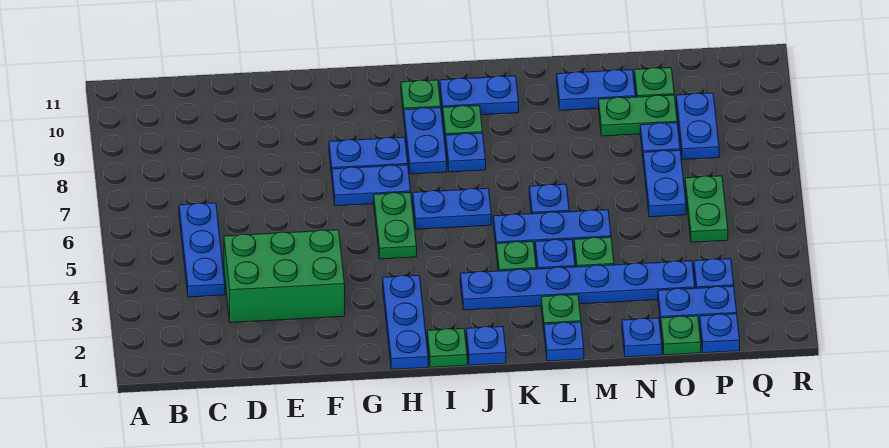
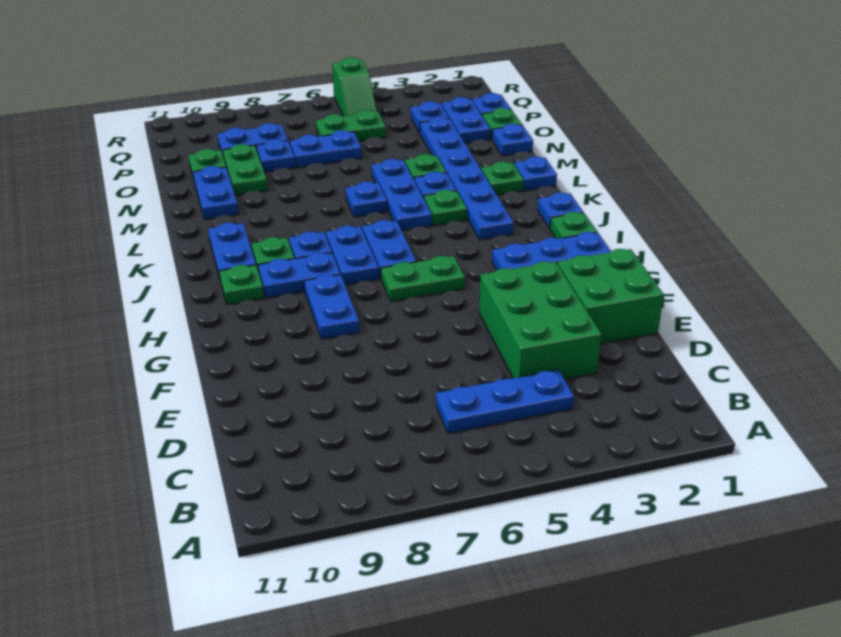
none -> green brick E1:F2 level 1
blue plate G7:H7 level 1 -> blue plate I7:J7 level 1
none -> green slope Q5:R5 level 1 top R

